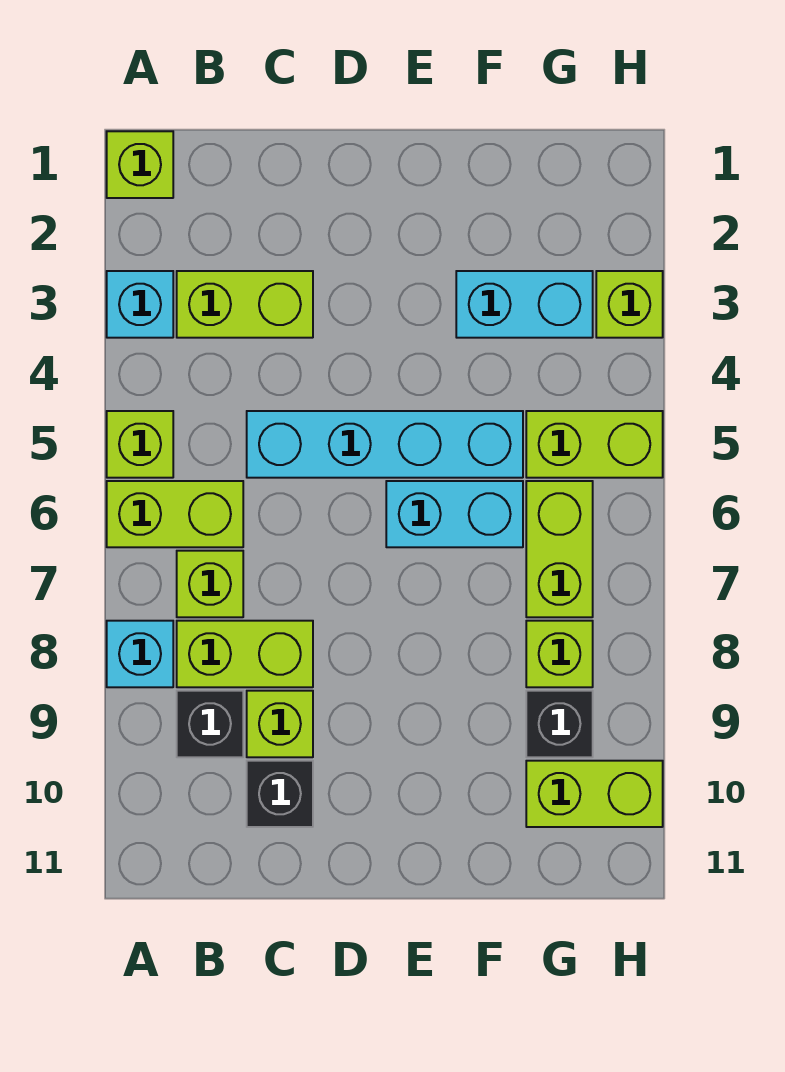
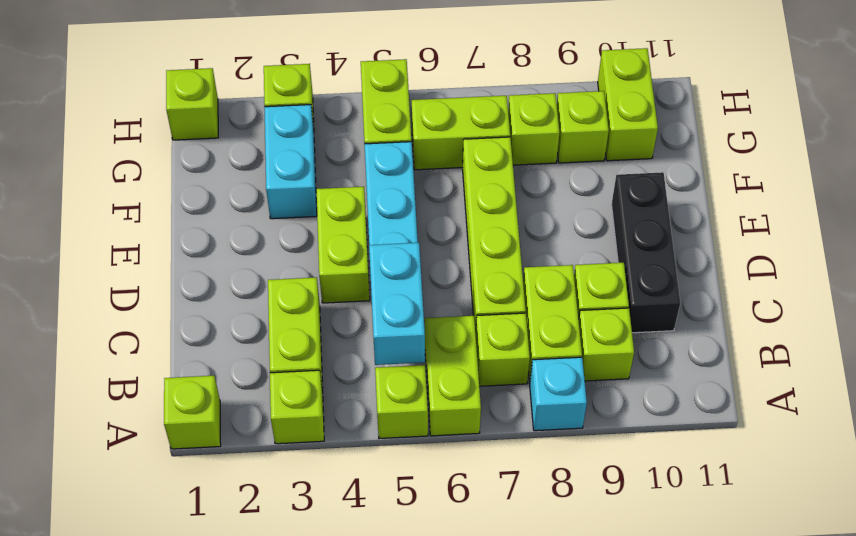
cyan brick A3 level 1 -> lime brick A3 level 1
black brick B9 level 1 -> lime brick B9 level 1
none -> lime brick C7:F7 level 1
black brick C10 level 1 -> black brick C10:E10 level 1
none -> lime brick D4:E4 level 1
cyan brick E6:F6 level 1 -> cyan brick B5:C5 level 2
black brick G9 level 1 -> lime brick G9 level 1
none -> lime brick H1 level 1

